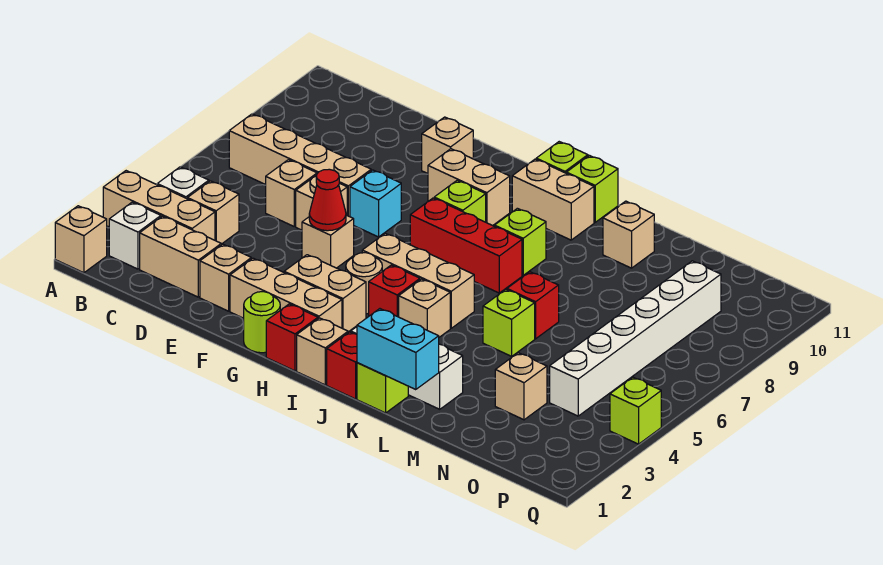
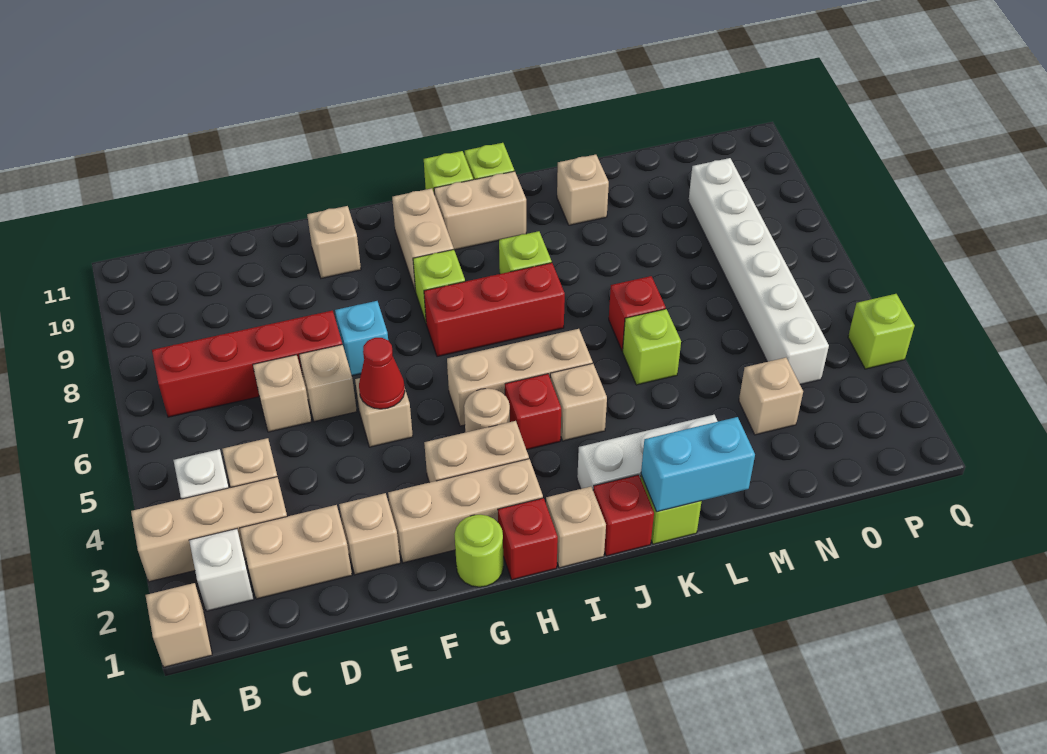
tan brick B7:E7 level 1 -> red brick B7:E7 level 1
tan brick G9:H9 level 1 -> tan brick H9:H10 level 1

